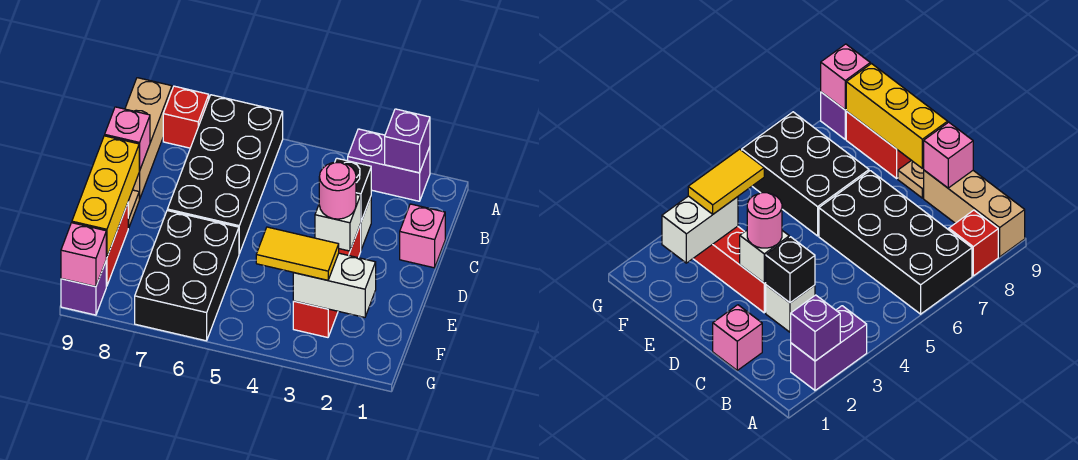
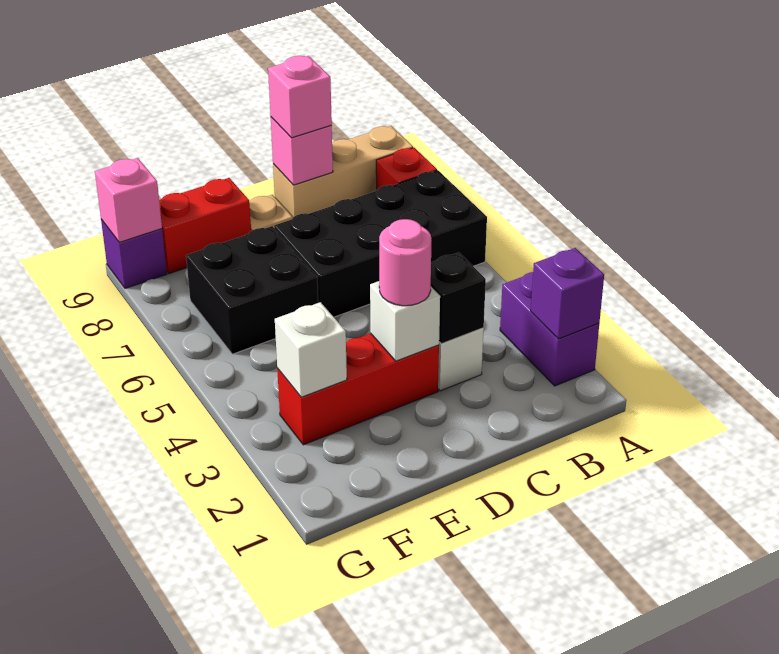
pink brick C1 level 1 -> pink brick C9 level 3
yellow brick D9:F9 level 2 -> none
black brick E6:G7 level 1 -> black brick E6:F7 level 1
white brick F2:F3 level 2 -> white brick F3 level 2
yellow tile F3:F4 level 3 -> none

